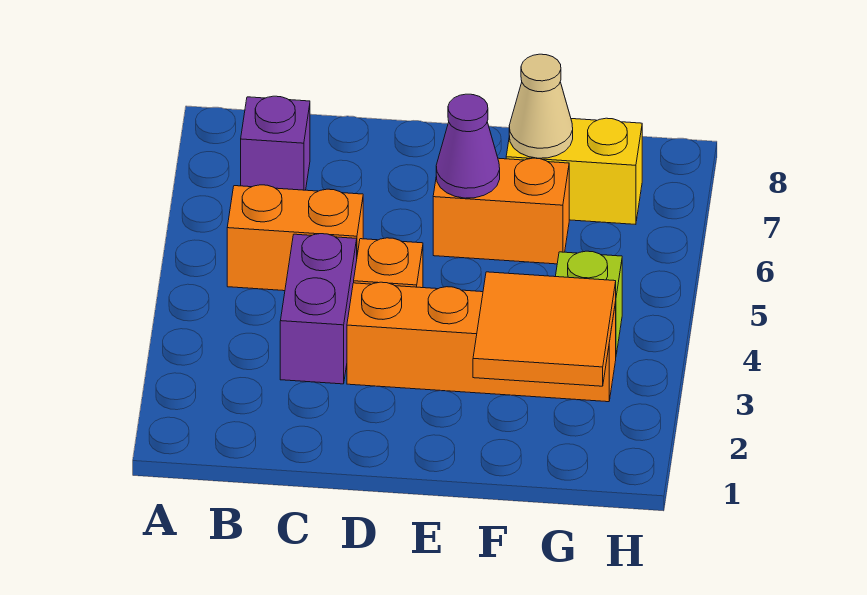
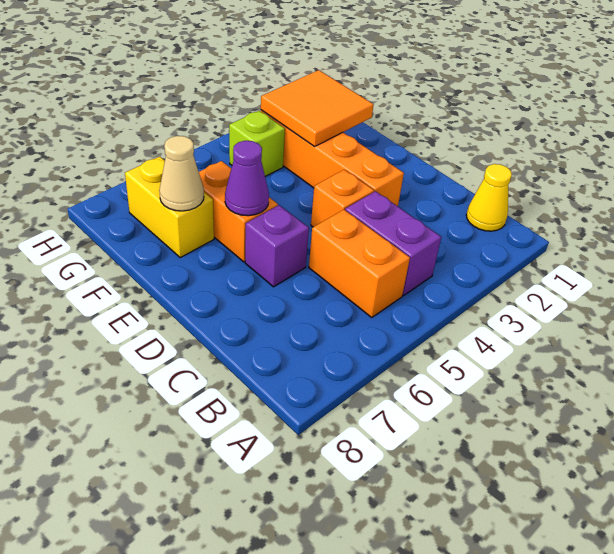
none -> yellow cone B1 level 1
purple brick B7 level 1 -> purple brick D6 level 1
purple brick C3:C4 level 1 -> purple brick B4:C4 level 1

